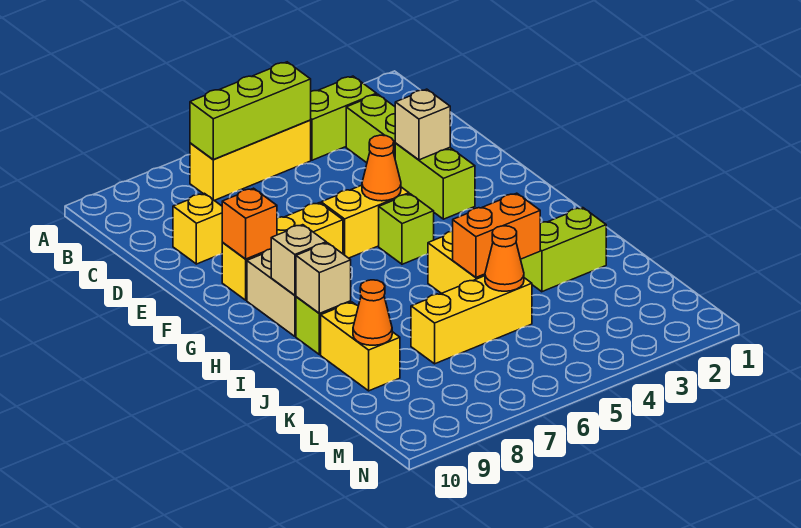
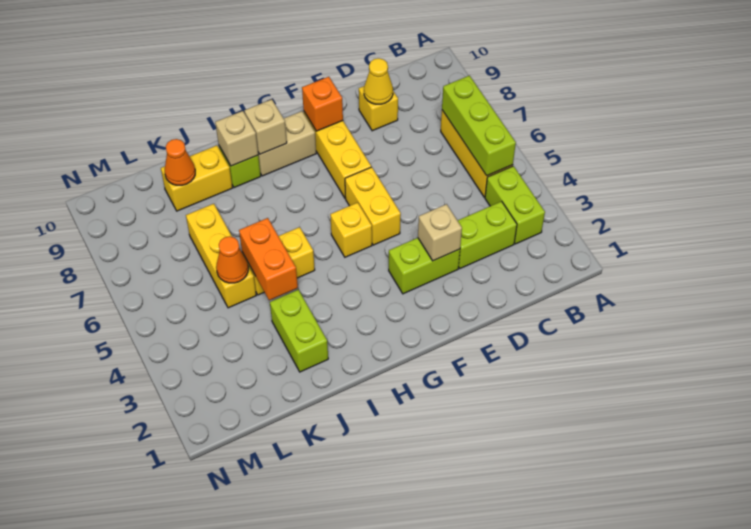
none -> yellow cone D9 level 2
orange cone F5 level 2 -> none
lime brick G5 level 1 -> yellow brick G5 level 1

